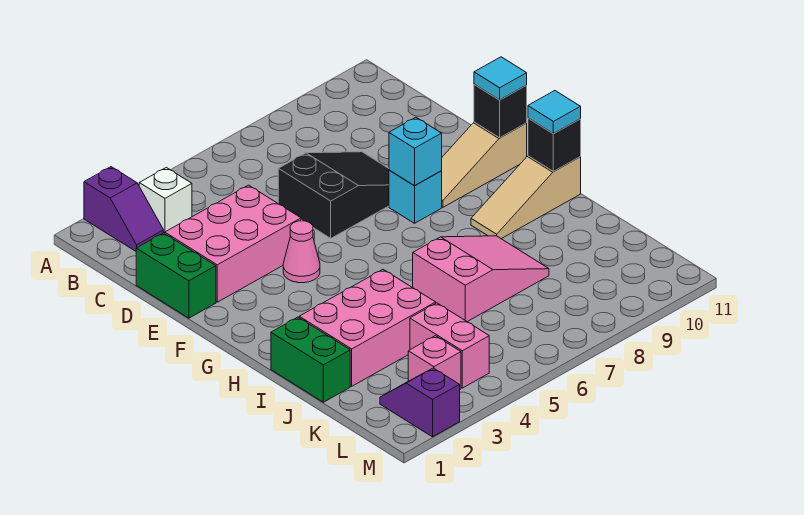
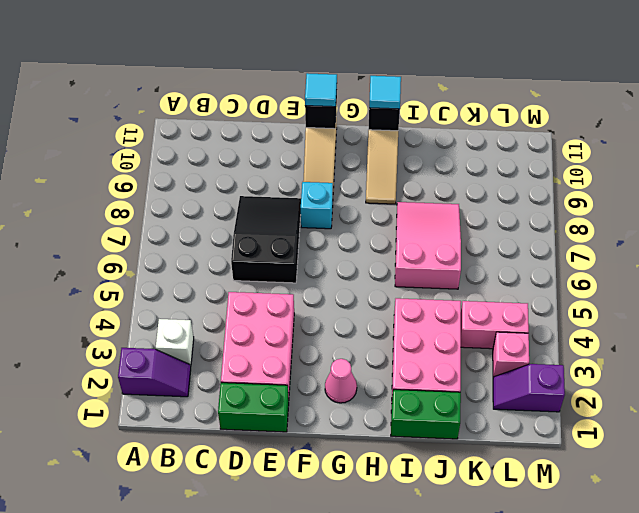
pink cone F4 level 1 -> pink cone G2 level 1
cyan brick F8 level 2 -> none

